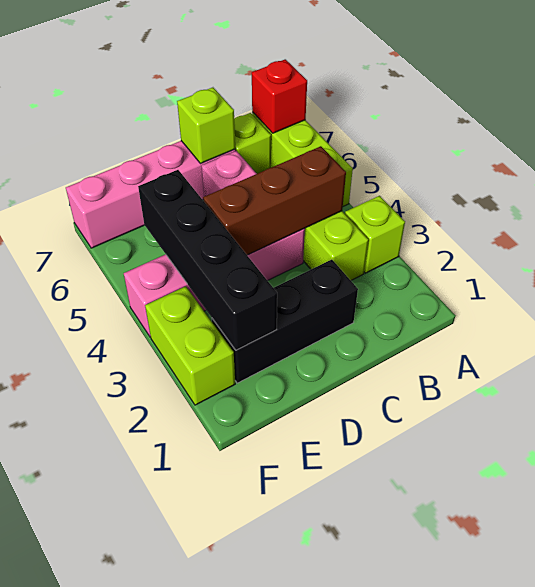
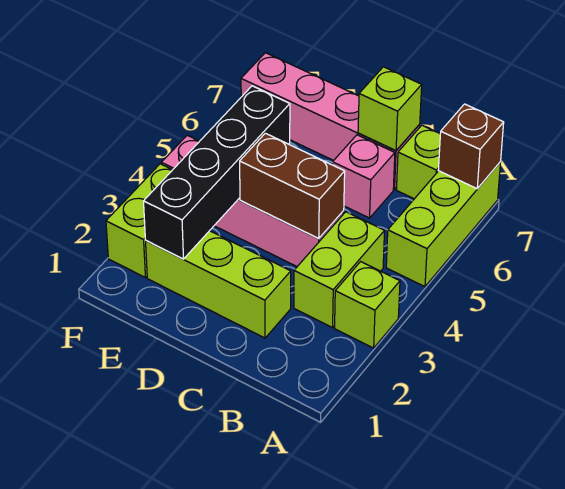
red brick A7 level 2 -> brown brick A7 level 2
brown brick B4:D4 level 2 -> brown brick C4:D4 level 2
black brick C2:E2 level 1 -> lime brick C2:E2 level 1

